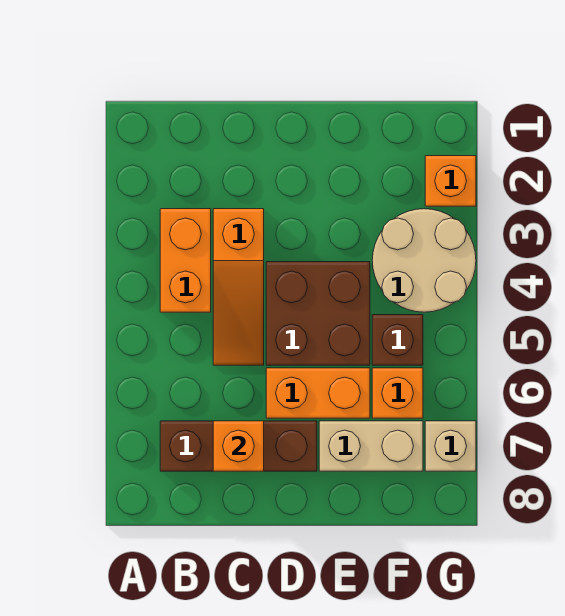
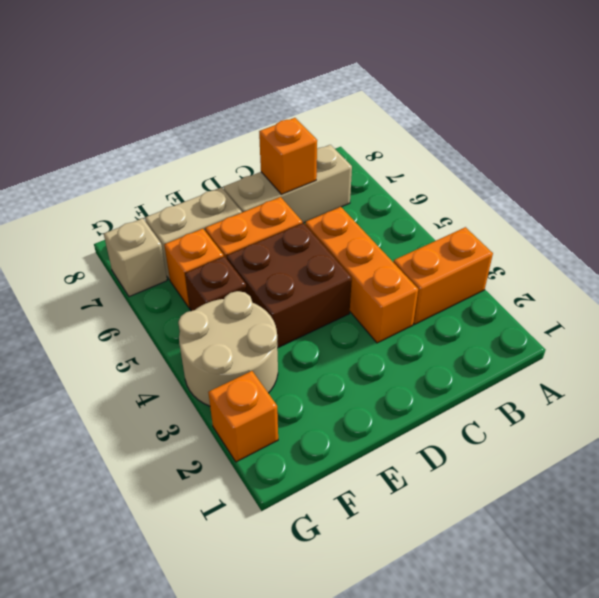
orange brick B3:B4 level 1 -> orange brick A3:B3 level 1
brown brick B7:D7 level 1 -> tan brick B7:D7 level 1
orange slope C3:C5 level 1 top 3 -> orange brick C3:C5 level 1

